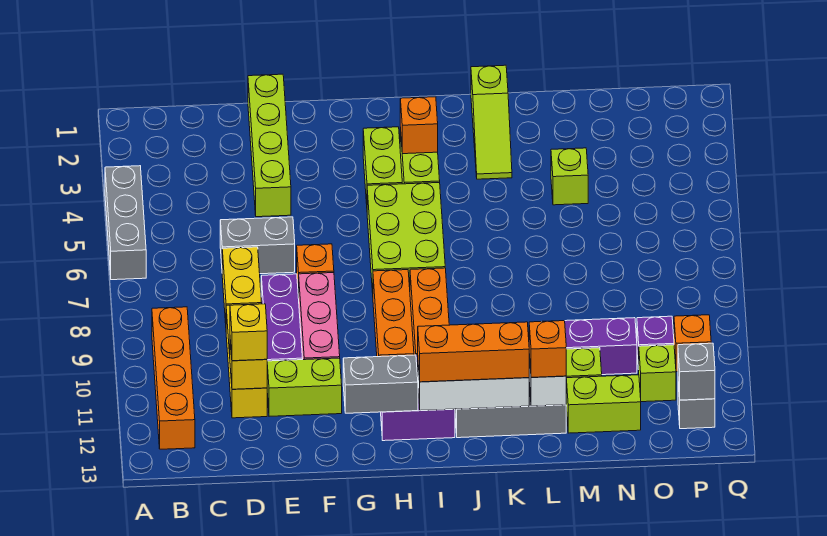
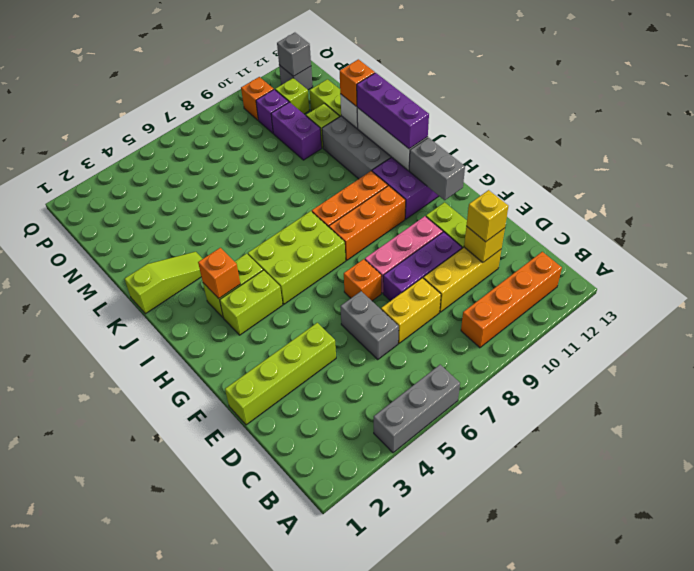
orange brick I12:K12 level 3 -> purple brick I12:K12 level 3
lime brick M4 level 1 -> none

